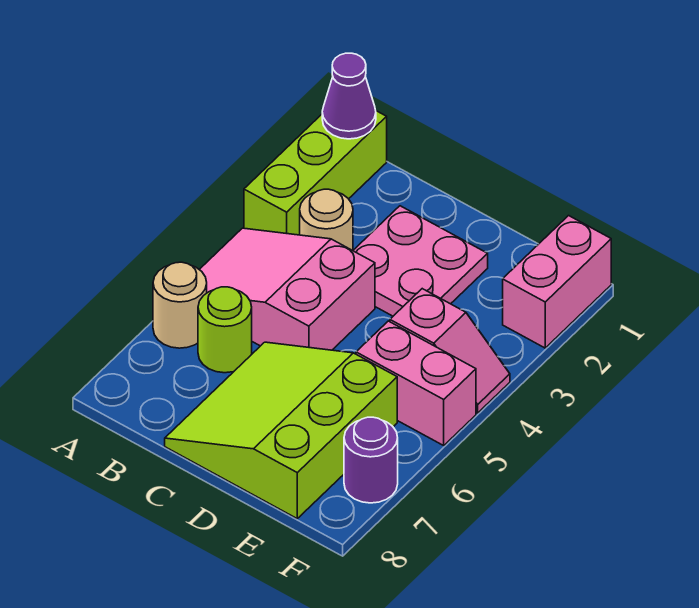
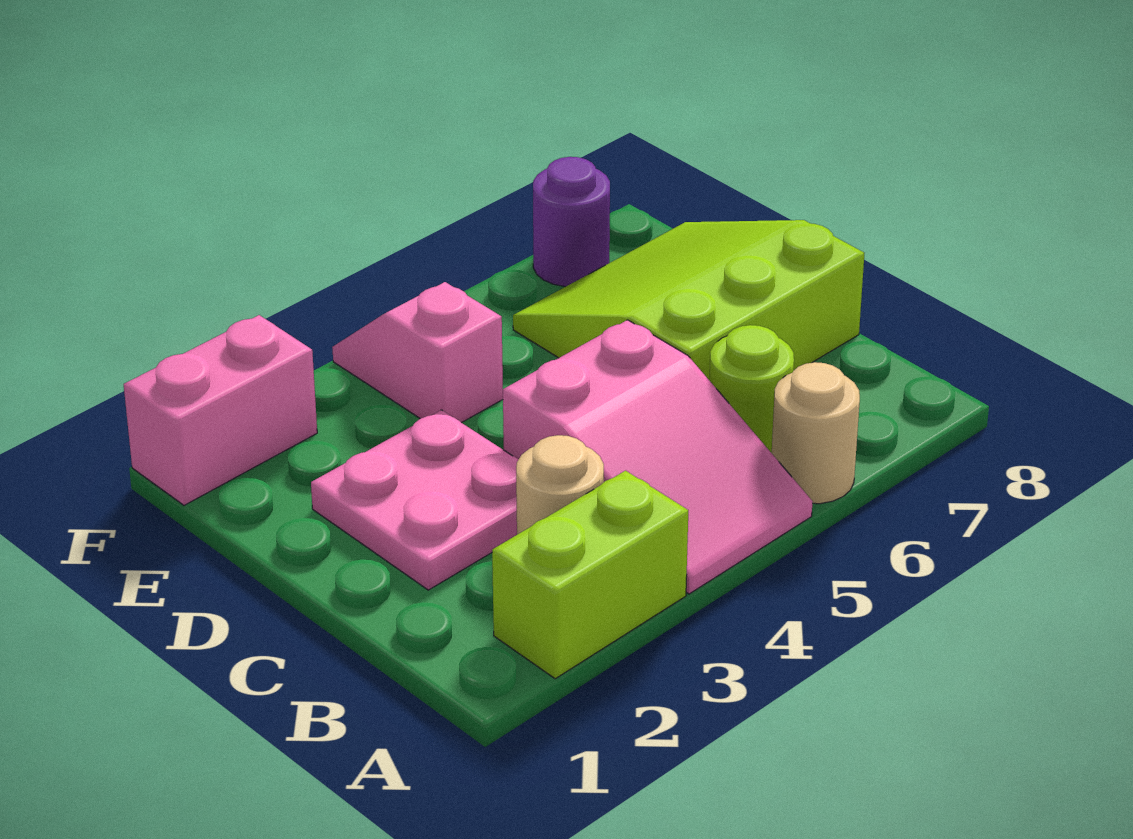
lime brick A1:A3 level 1 -> lime brick A2:A3 level 1
purple cone A1 level 2 -> none
lime slope C6:E8 level 1 top E -> lime slope C6:E8 level 1 top C
pink brick E5:F5 level 1 -> none

